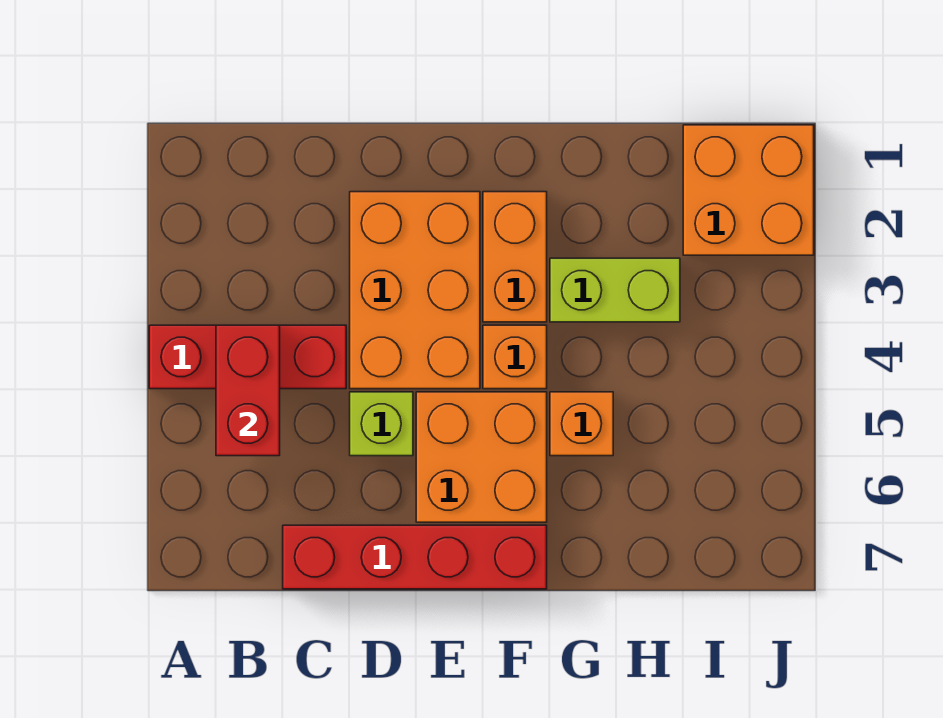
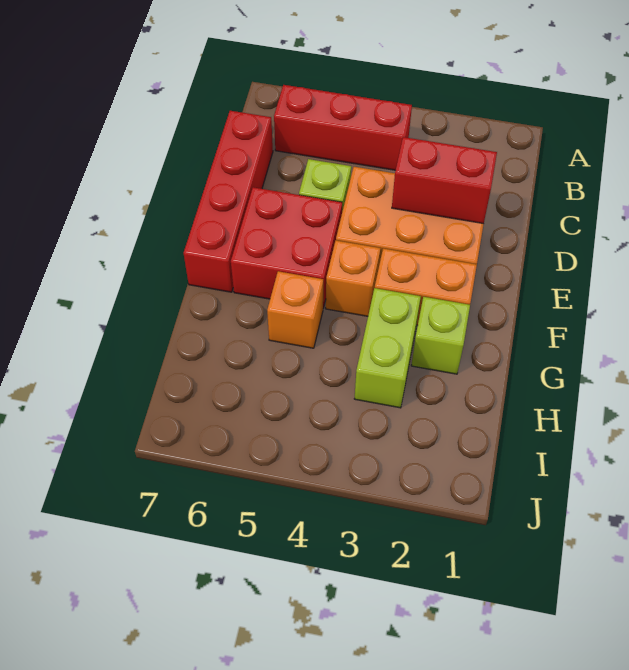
red brick A4:C4 level 1 -> red brick B4:B6 level 1
red brick B4:B5 level 2 -> red brick D2:D3 level 2
orange brick E5:F6 level 1 -> red brick E5:F6 level 1
none -> lime brick G2 level 1
orange brick I1:J2 level 1 -> none

